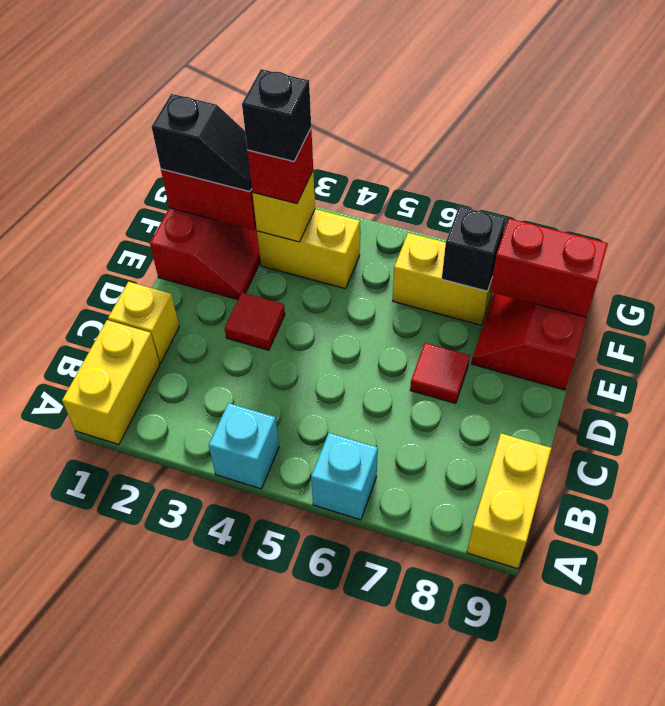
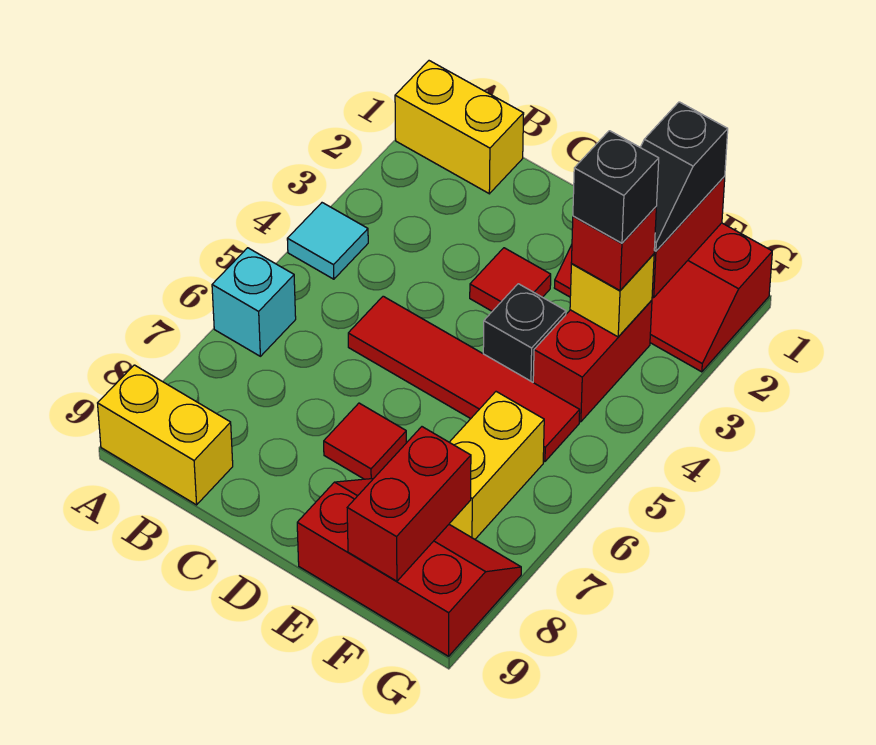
cyan brick A4 level 1 -> cyan tile A4 level 1
yellow brick C1 level 1 -> none
none -> red tile C5:F5 level 1
yellow brick F3:F4 level 1 -> red brick F3:F4 level 1
black brick F7 level 2 -> black brick E4 level 1

